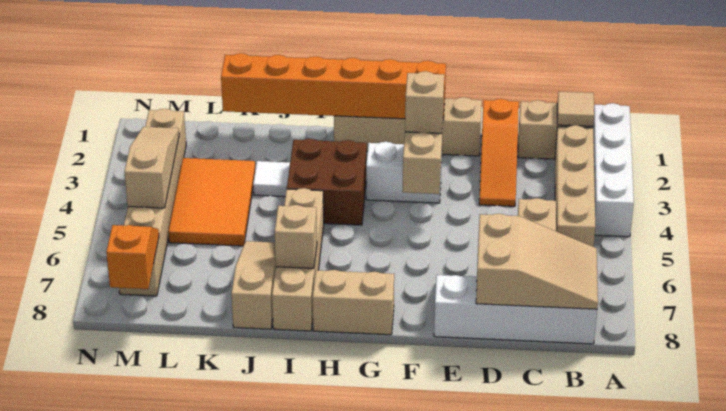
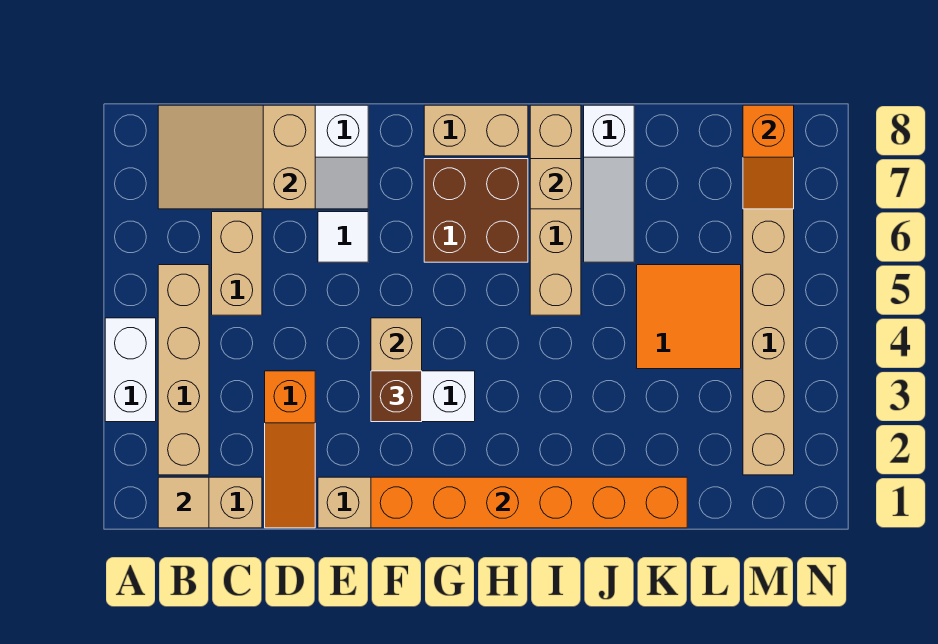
white brick A1:A4 level 1 -> white brick A3:A4 level 1
orange slope D1:D3 level 1 top 1 -> orange slope D1:D3 level 1 top 3
tan brick F3 level 3 -> brown brick F3 level 3
brown brick H3:I4 level 1 -> brown brick G6:H7 level 1
white tile J3 level 1 -> white tile E6 level 1
tan slope J6:J8 level 1 top 8 -> white slope J6:J8 level 1 top 8
orange tile K3:L5 level 1 -> orange tile K4:L5 level 1
tan slope M3:M5 level 2 top 5 -> none

